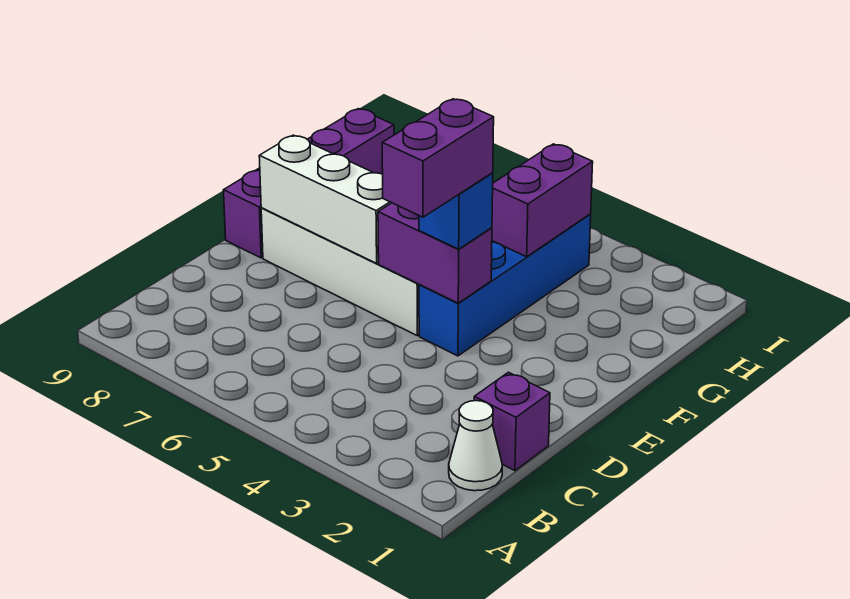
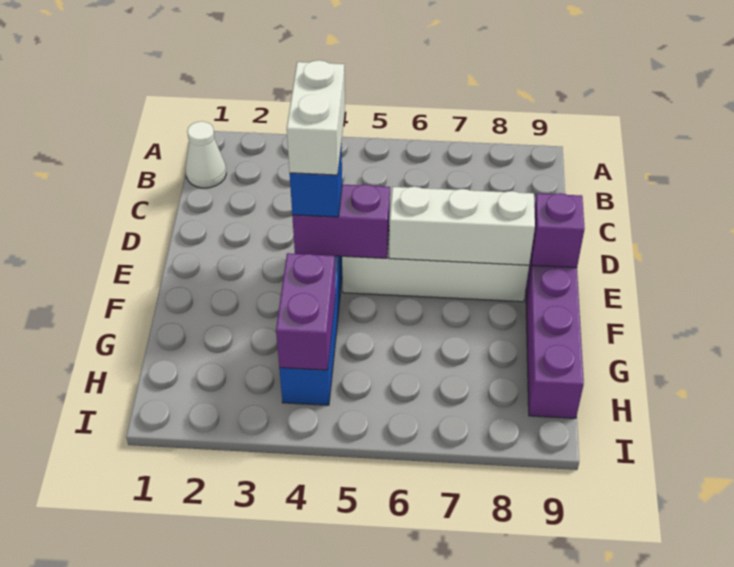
purple brick C1 level 1 -> purple brick E9 level 2
purple brick D4:E4 level 4 -> white brick D4:E4 level 4

